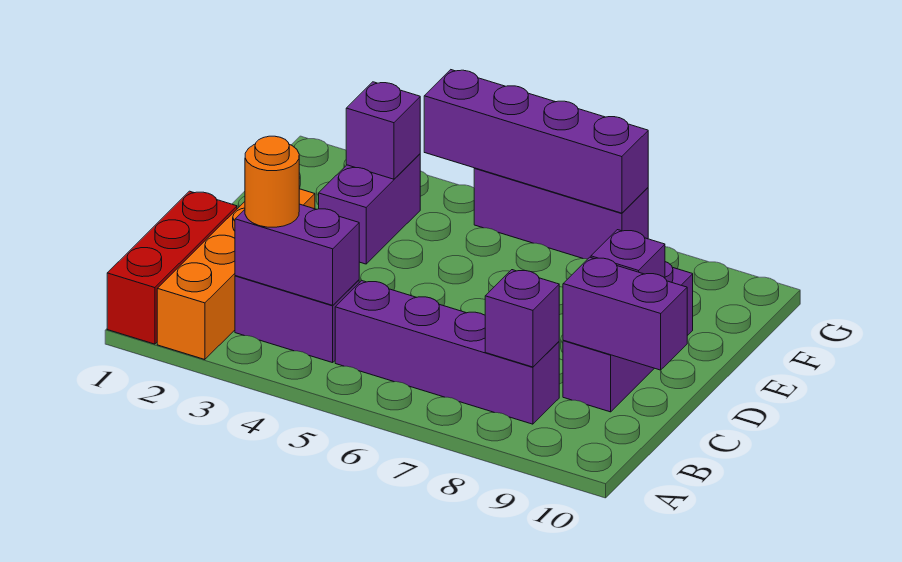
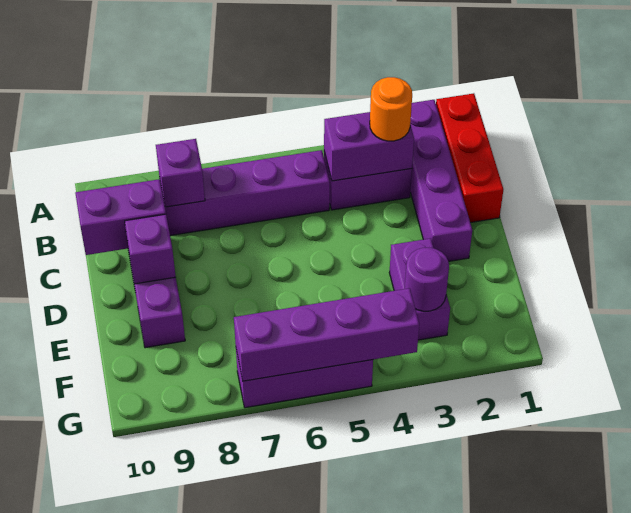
orange brick A2:D2 level 1 -> purple brick A2:D2 level 1
purple brick F3 level 2 -> purple round brick F3 level 2

